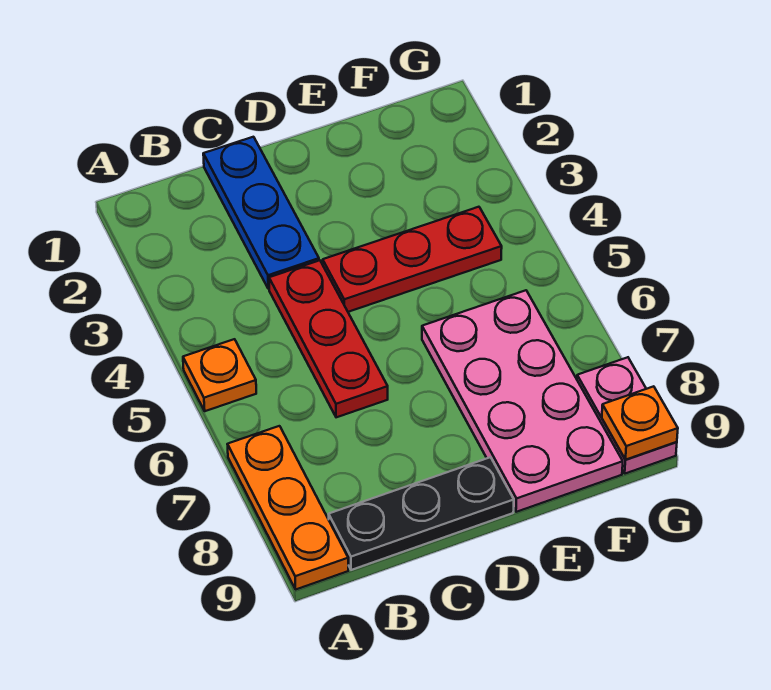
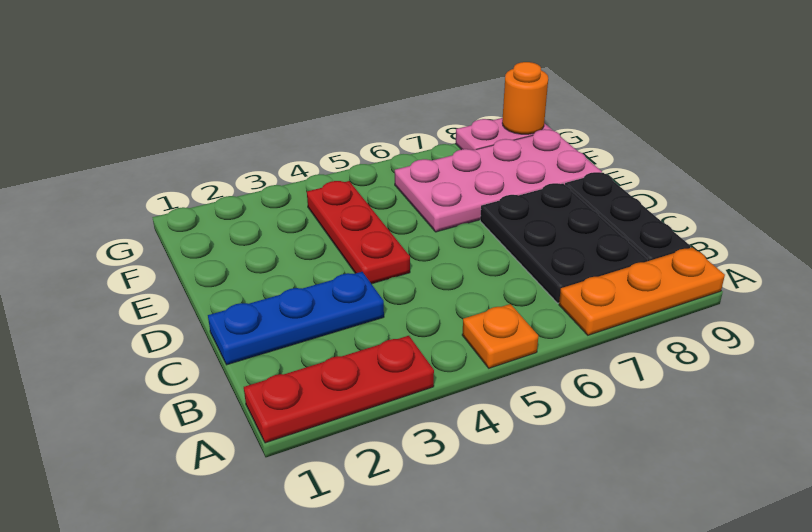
none -> black plate B7:D8 level 1
red plate C4:C6 level 1 -> red plate A1:A3 level 1
orange plate G9 level 2 -> orange round brick G9 level 2

